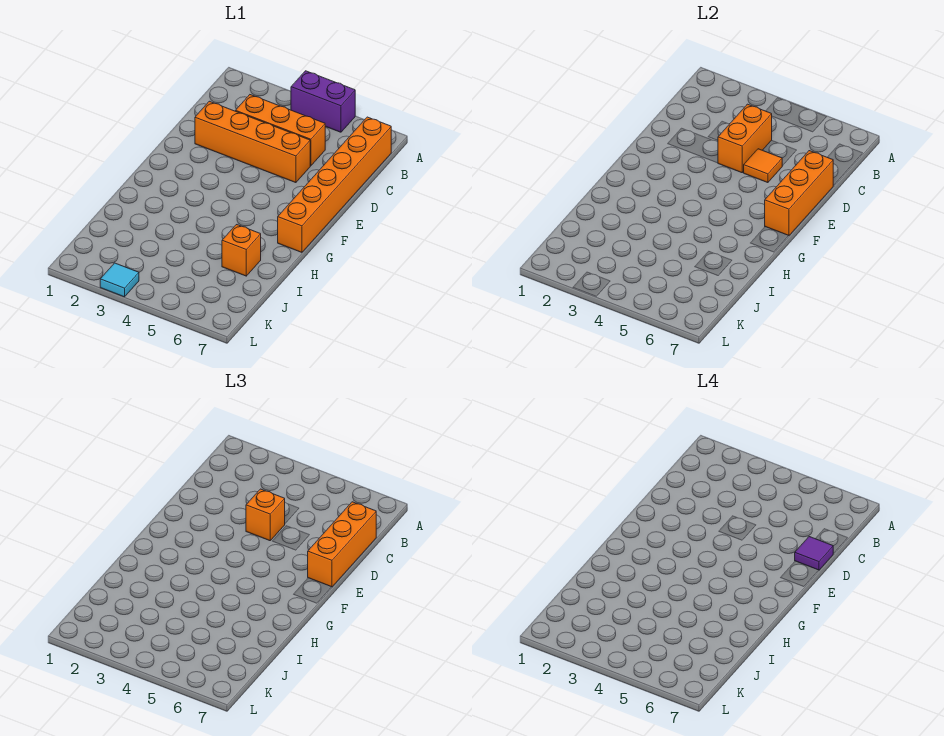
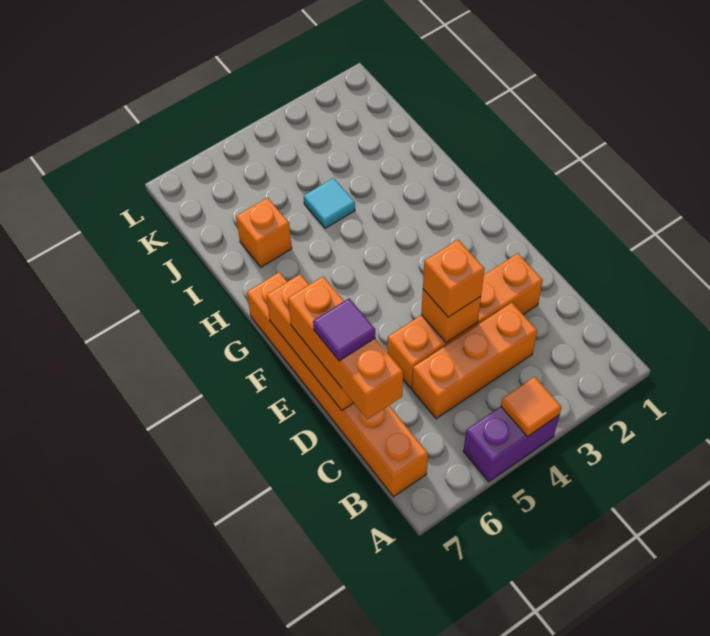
orange brick C4:D4 level 2 -> orange brick D4 level 2
orange tile D5 level 2 -> orange tile A4 level 2
cyan tile L3 level 1 -> cyan tile I4 level 1

